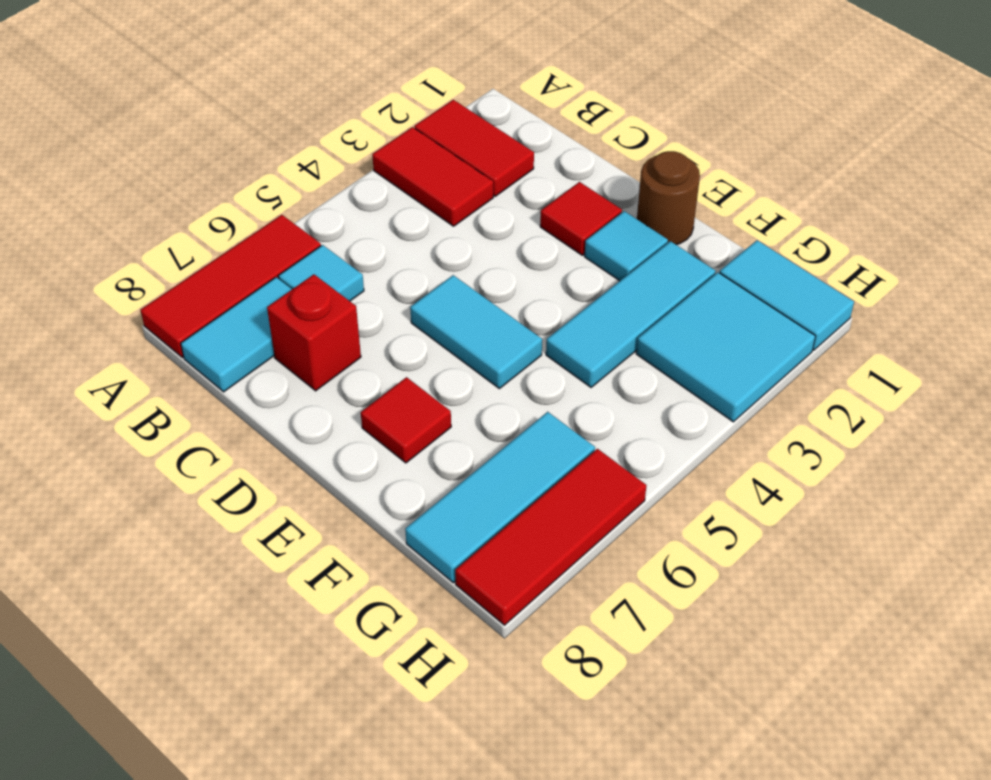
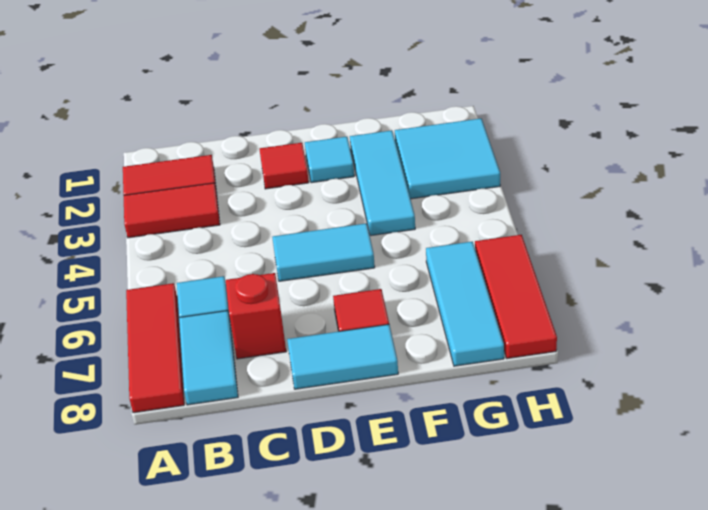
brown round brick E1 level 1 -> none
cyan tile G1:H1 level 1 -> cyan tile D8:E8 level 1

